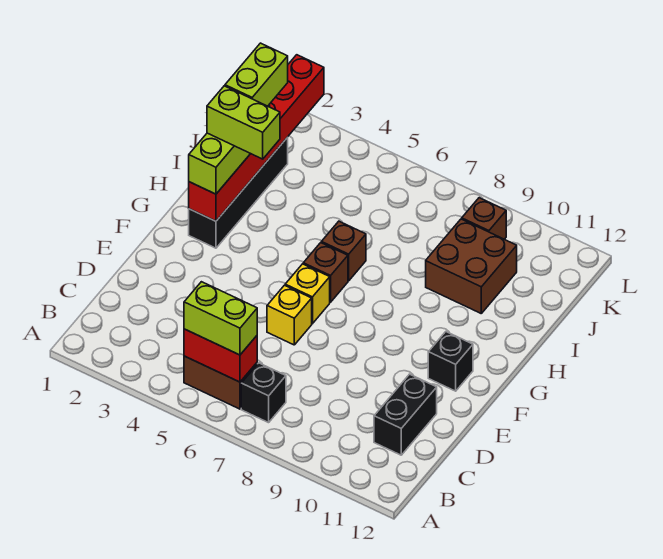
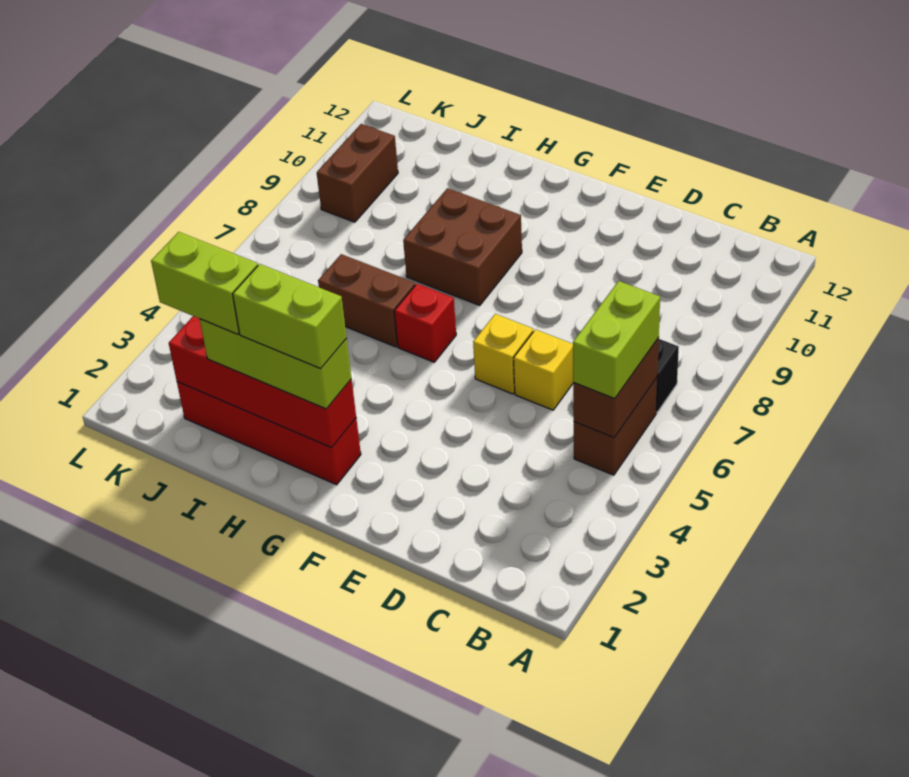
red brick B5:B6 level 2 -> brown brick B5:B6 level 2
black brick C11:D11 level 1 -> none
yellow brick F6 level 1 -> yellow brick D6 level 1
black brick F11 level 1 -> none
black brick G2:J2 level 1 -> red brick G2:J2 level 1
red brick G2:L2 level 2 -> red brick G2:J2 level 2
brown brick G6 level 1 -> red brick G6 level 1
lime brick H2:H3 level 4 -> lime brick G2:H2 level 4
brown brick H6 level 1 -> brown brick H6:I6 level 1
brown brick I9:J10 level 1 -> brown brick G8:H9 level 1
brown brick K9 level 1 -> brown brick K9:K10 level 1

